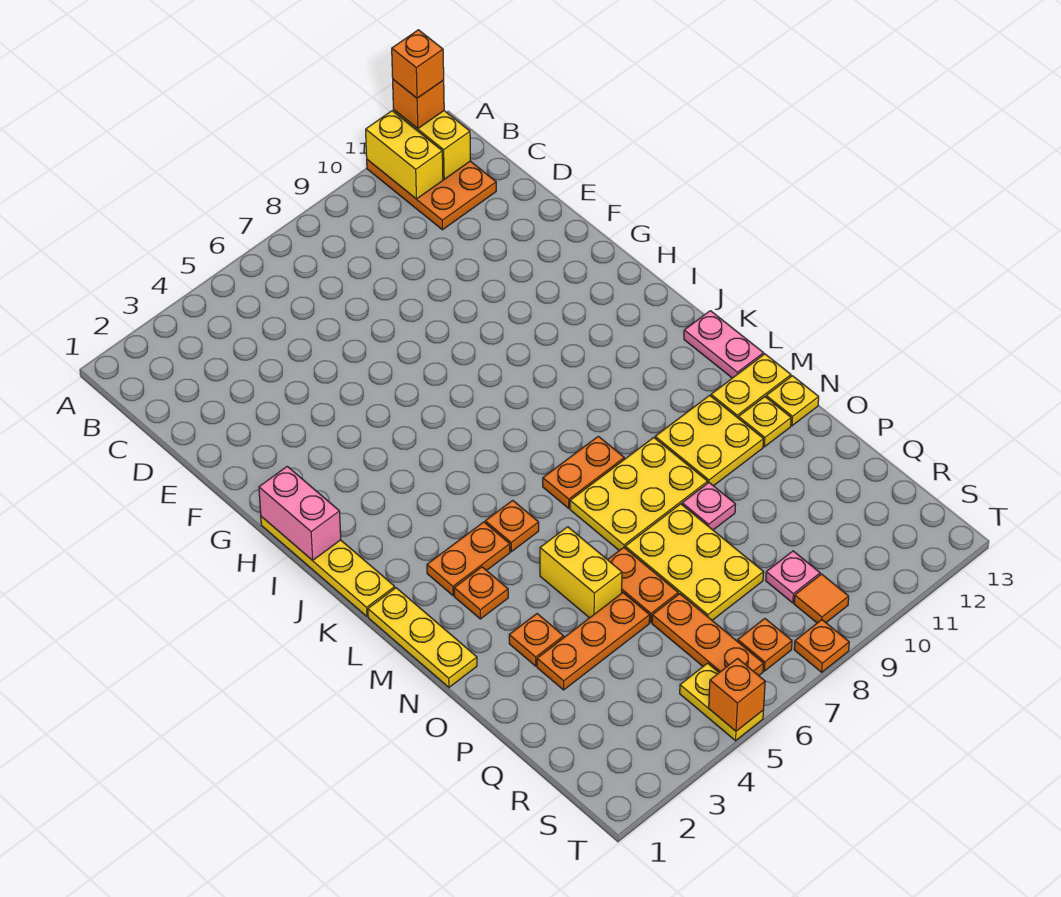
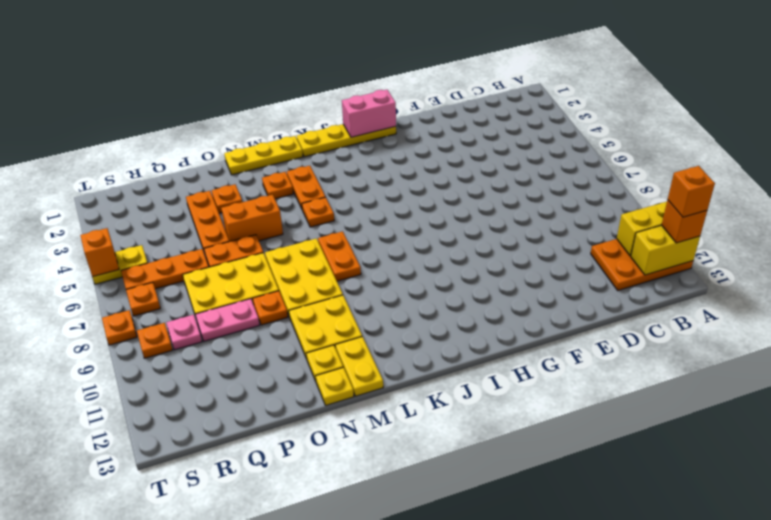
pink plate K13:L13 level 1 -> pink plate P9:Q9 level 1
yellow brick N5:O5 level 1 -> orange brick N5:O5 level 1
pink plate O9 level 1 -> orange plate O9 level 1
orange tile S9 level 1 -> orange plate S9 level 1

